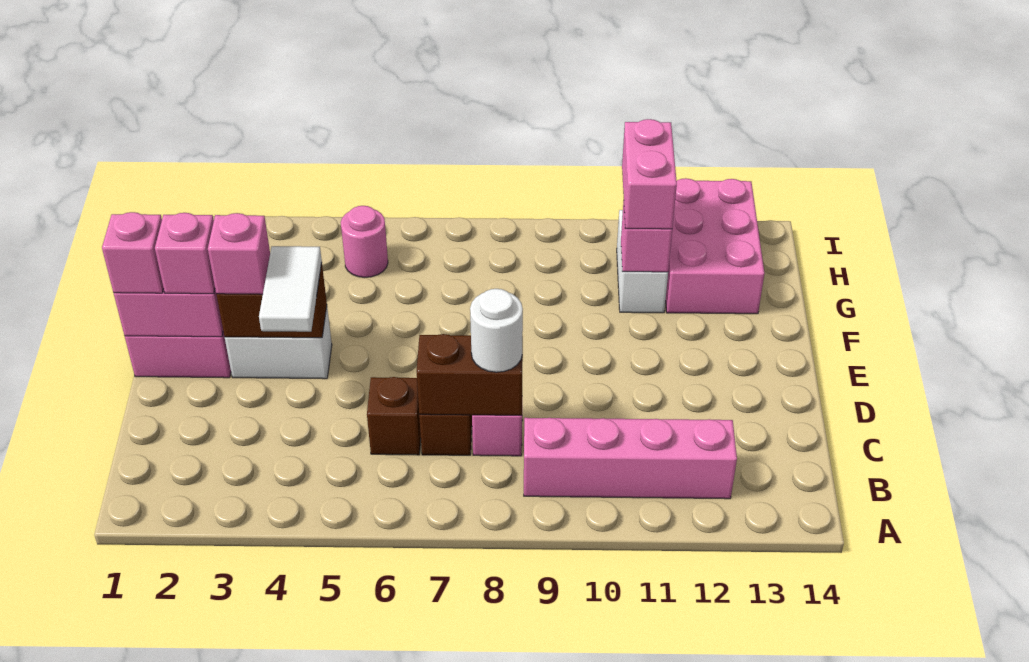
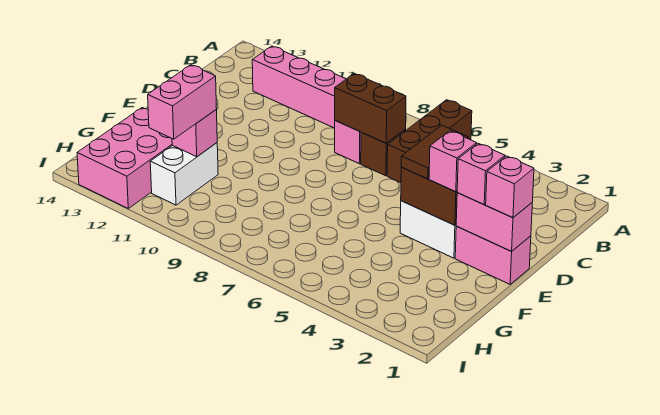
brown brick C6 level 1 -> brown brick A6:C6 level 1
white round brick C8 level 3 -> none
white tile D4:E4 level 3 -> brown tile D4:E4 level 3
pink round brick H5 level 1 -> none

